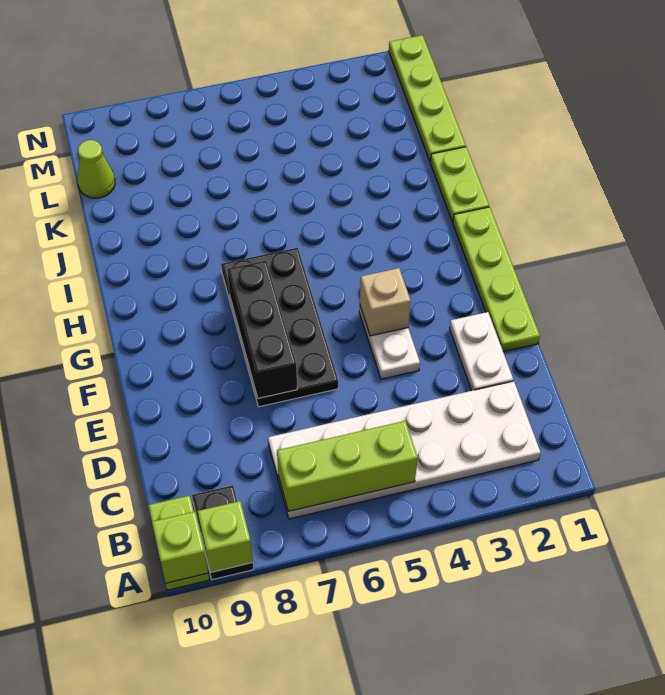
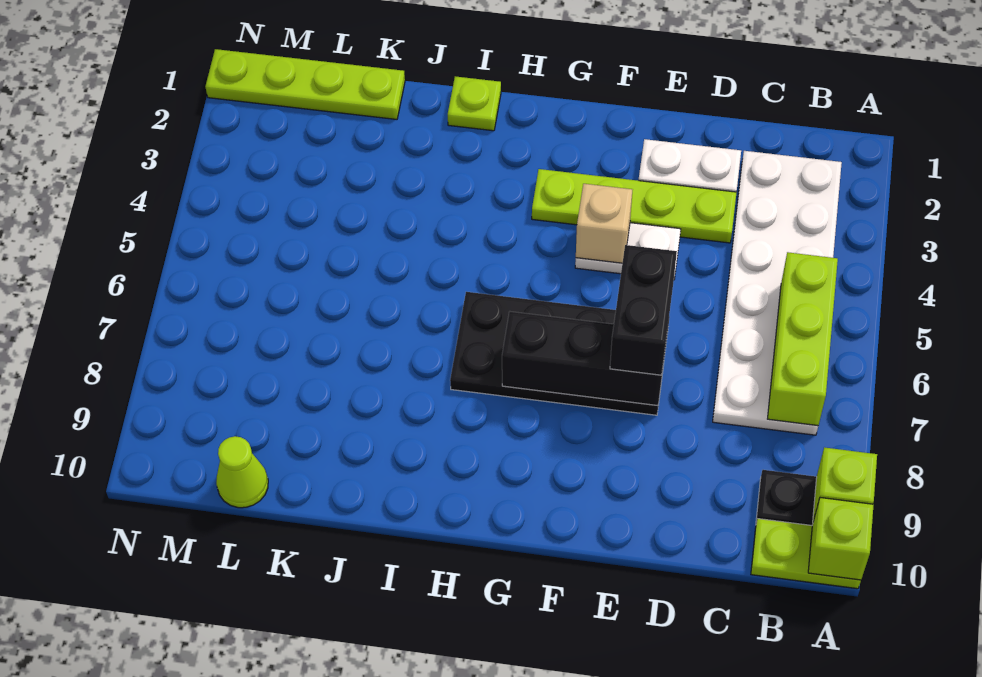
lime plate E1:H1 level 1 -> lime plate D3:G3 level 1
none -> black brick E6:E7 level 3
lime plate I1:J1 level 1 -> lime plate I1 level 1

